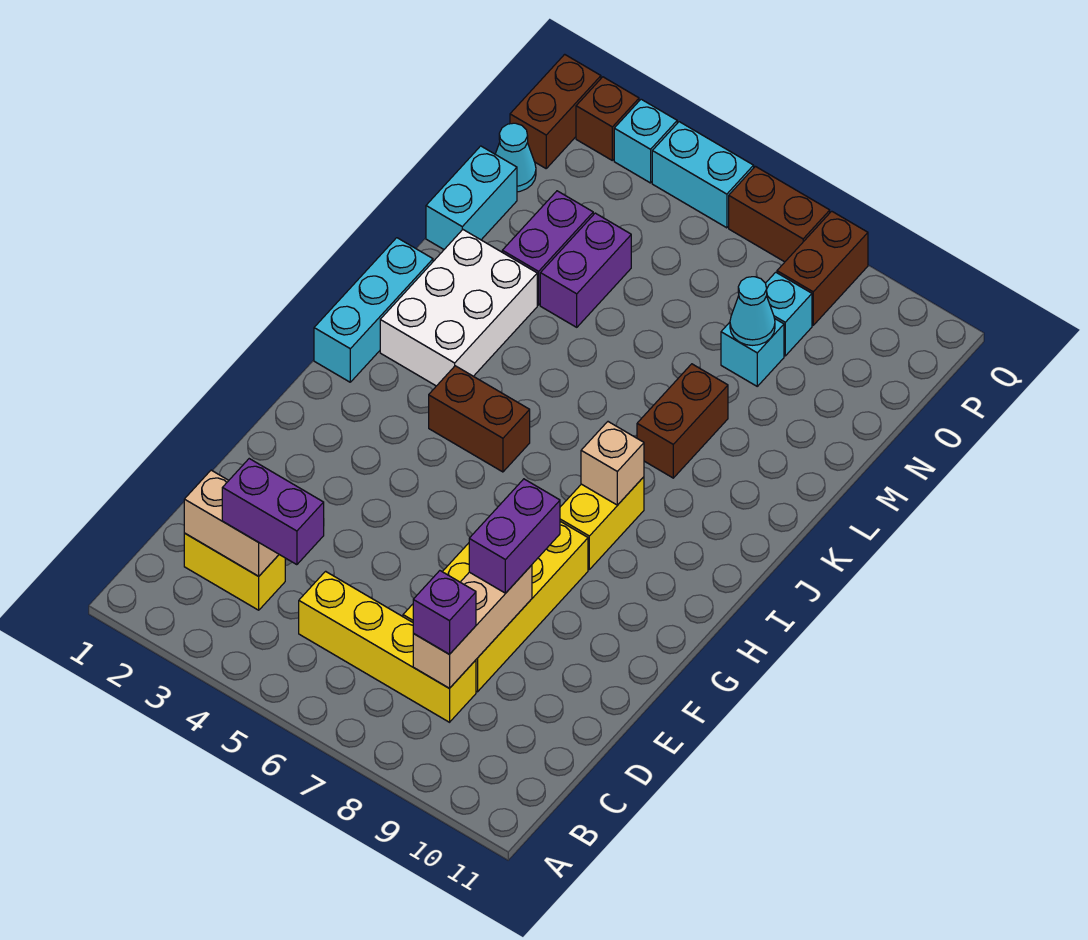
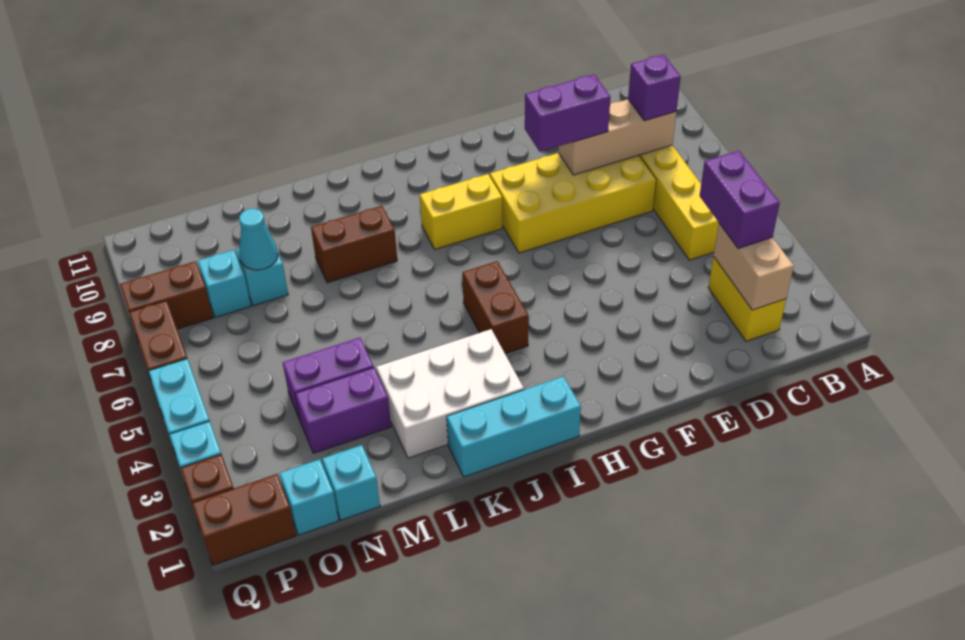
tan brick I8 level 2 -> none
cyan brick M1:N1 level 1 -> cyan brick N1 level 1
cyan cone O1 level 1 -> cyan brick O1 level 1

